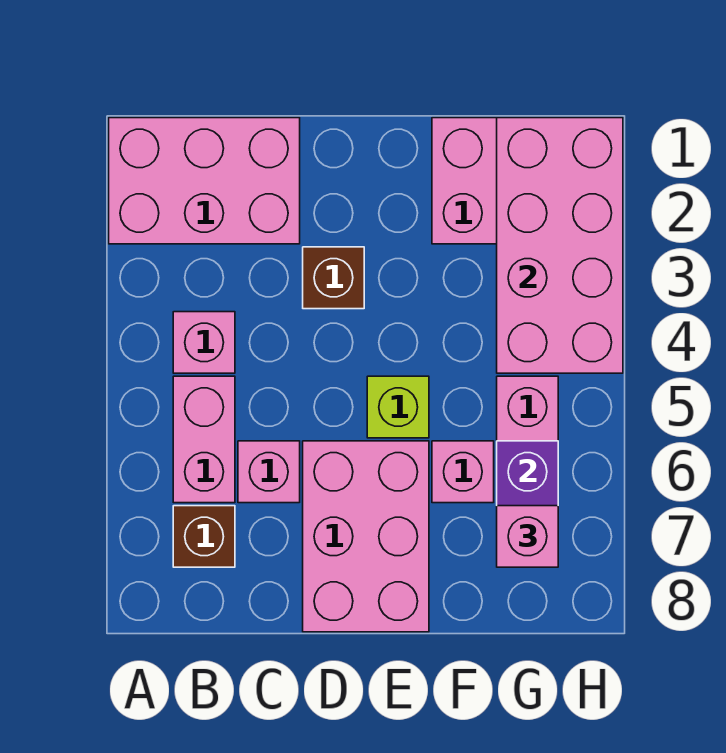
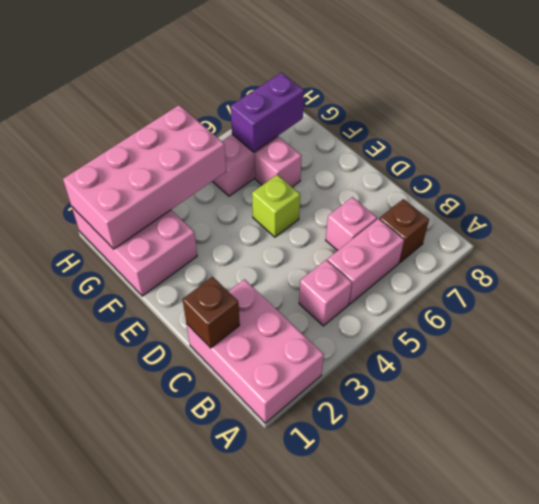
brown brick D3 level 1 -> brown brick C1 level 2
pink brick D6:E8 level 1 -> none
pink brick G7 level 3 -> none

